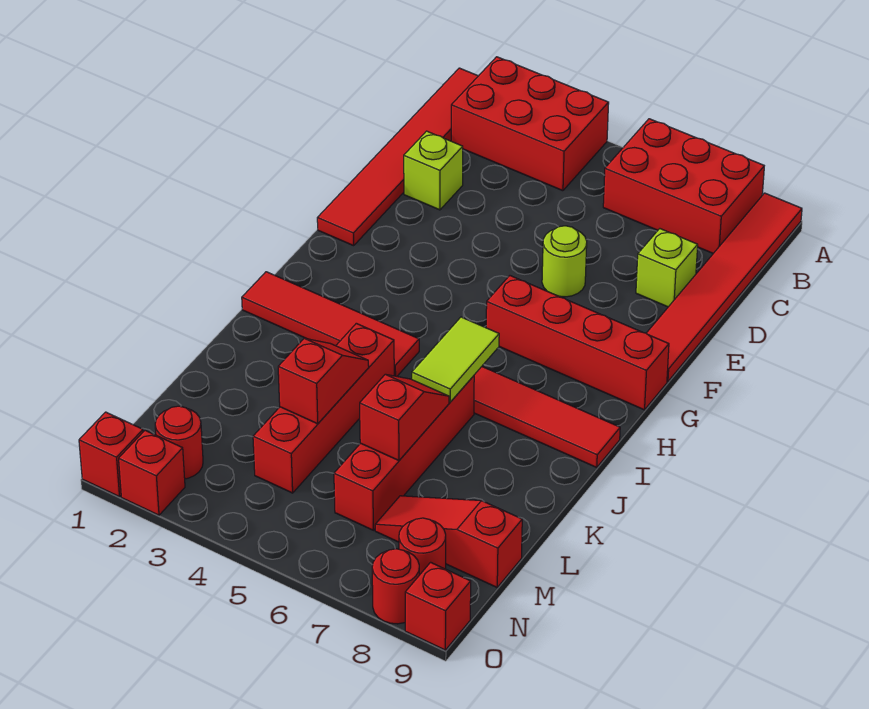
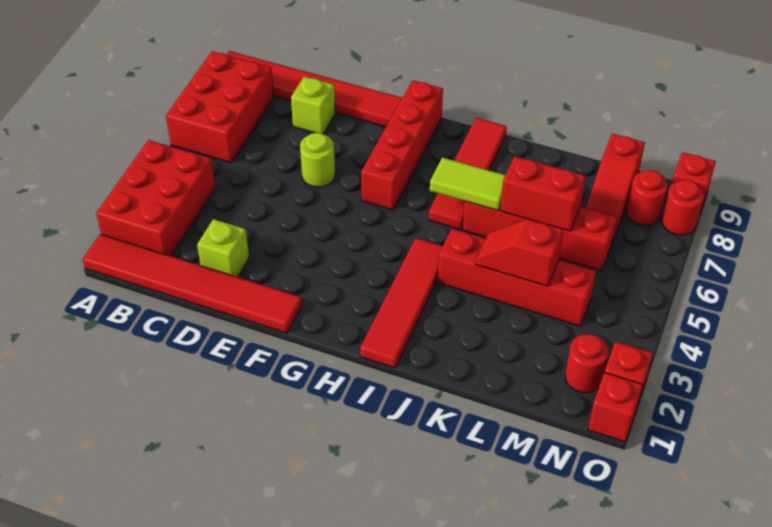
red slope K6:L6 level 2 top L -> red brick K6:L6 level 2

